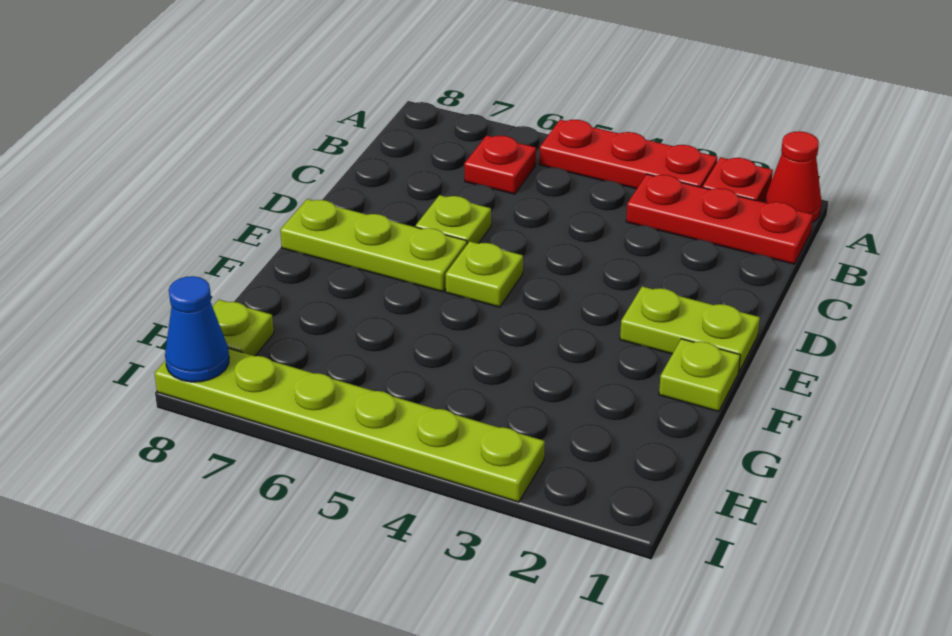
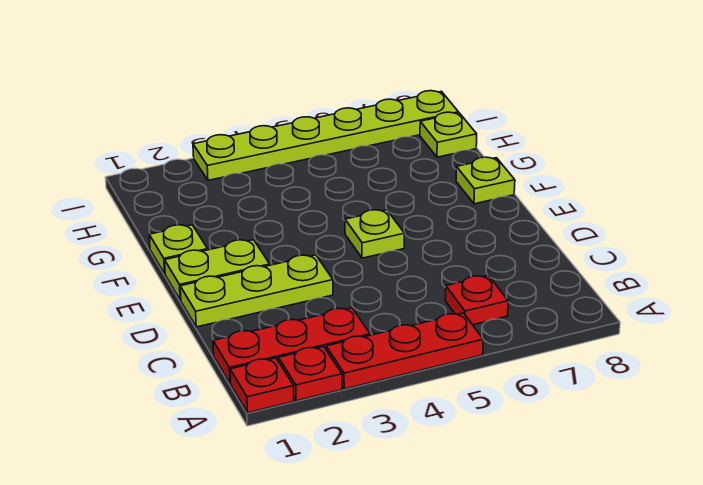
red cone A1 level 1 -> red plate A1 level 1
lime plate D6 level 1 -> lime plate F8 level 1
lime plate E6:E8 level 1 -> lime plate D1:D3 level 1
blue cone I8 level 2 -> none

